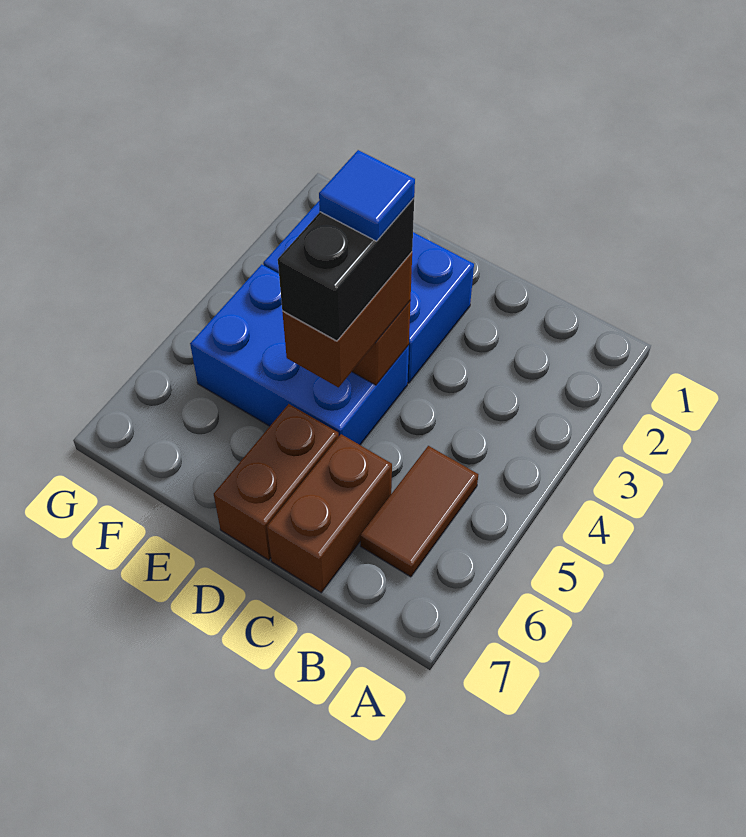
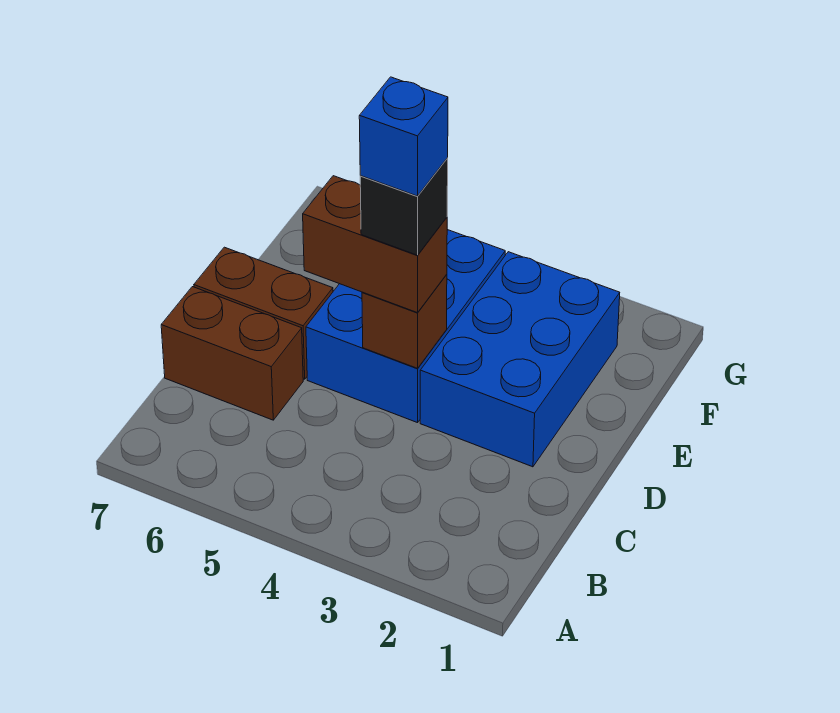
brown tile B5:B6 level 1 -> none
black brick D4:D5 level 4 -> black brick D4 level 4
blue tile D4 level 5 -> blue brick D4 level 5

